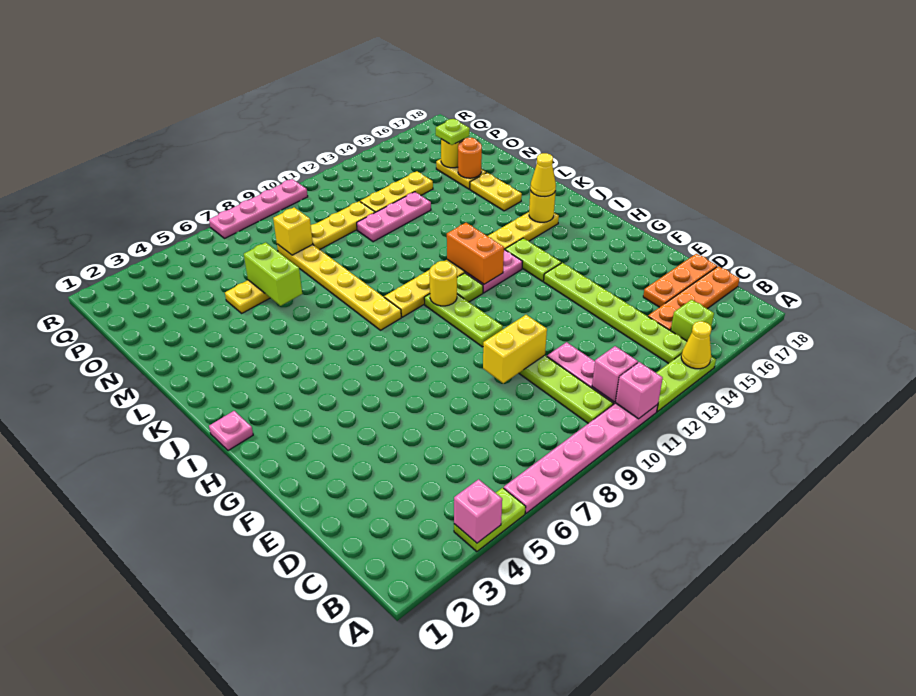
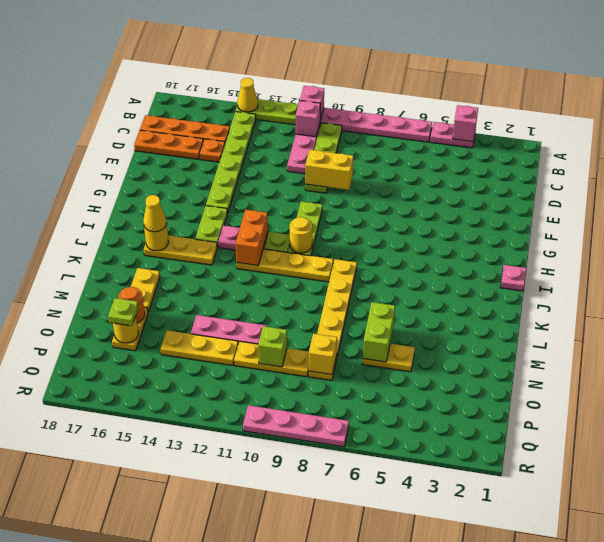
lime plate A4:A5 level 1 -> pink plate A4:A5 level 1
lime brick B15 level 1 -> lime brick O10 level 2
none -> orange plate D15 level 1

